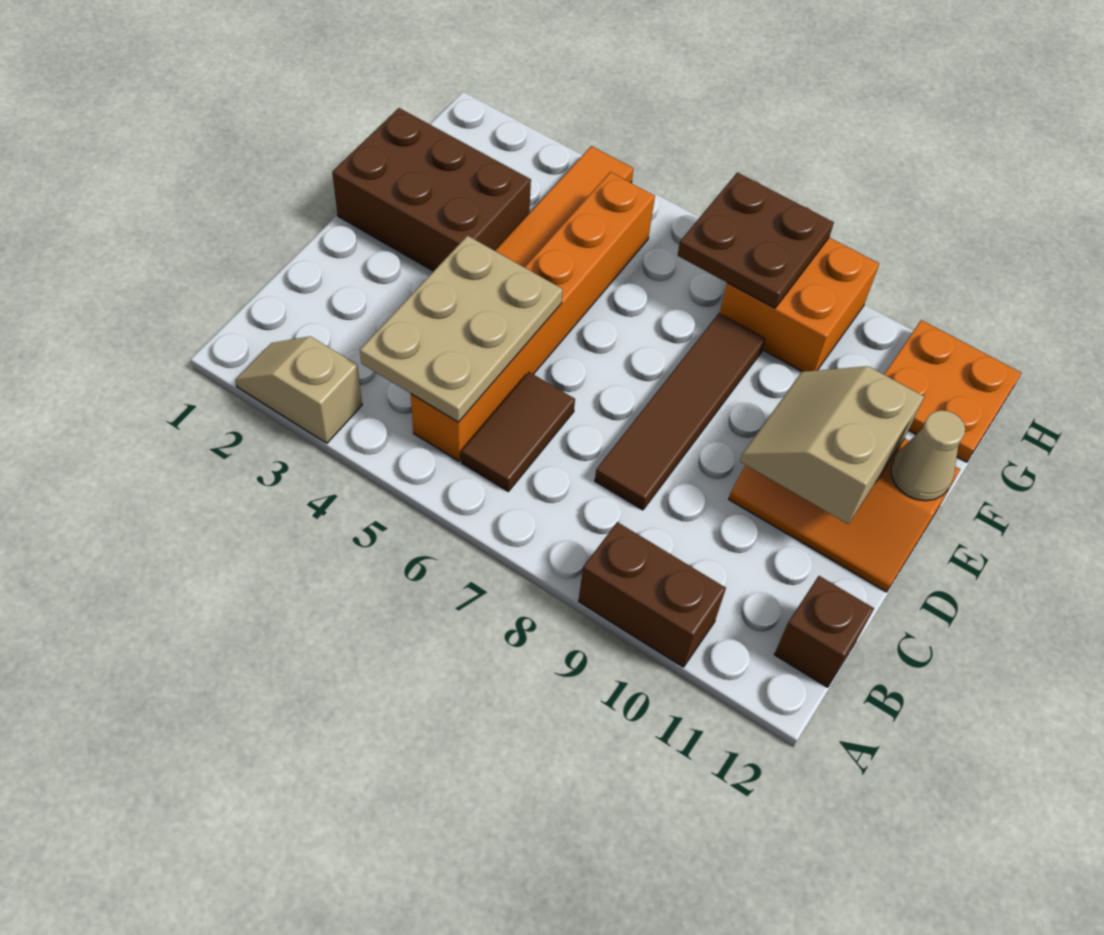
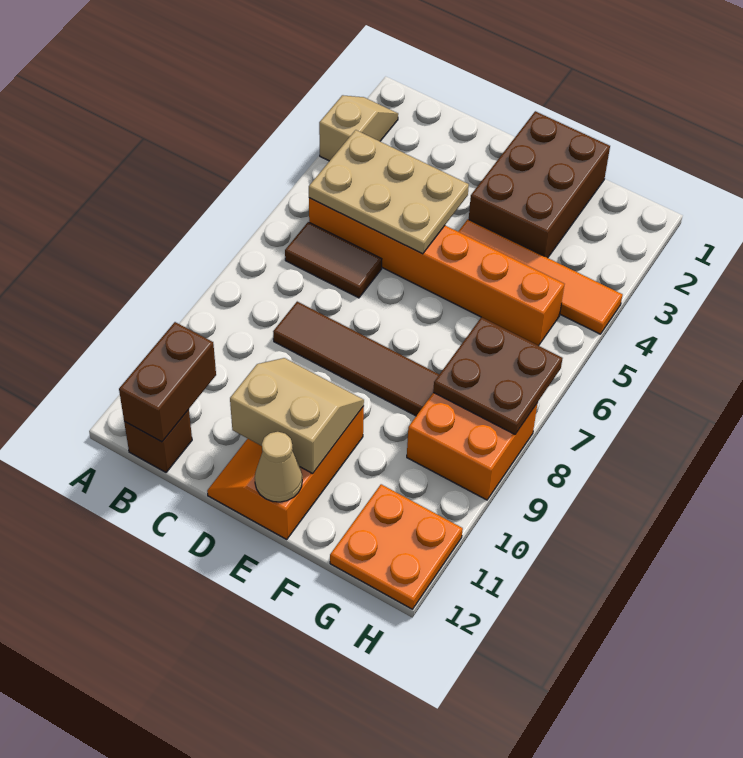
brown brick A9:A10 level 1 -> brown brick B11:B12 level 2

